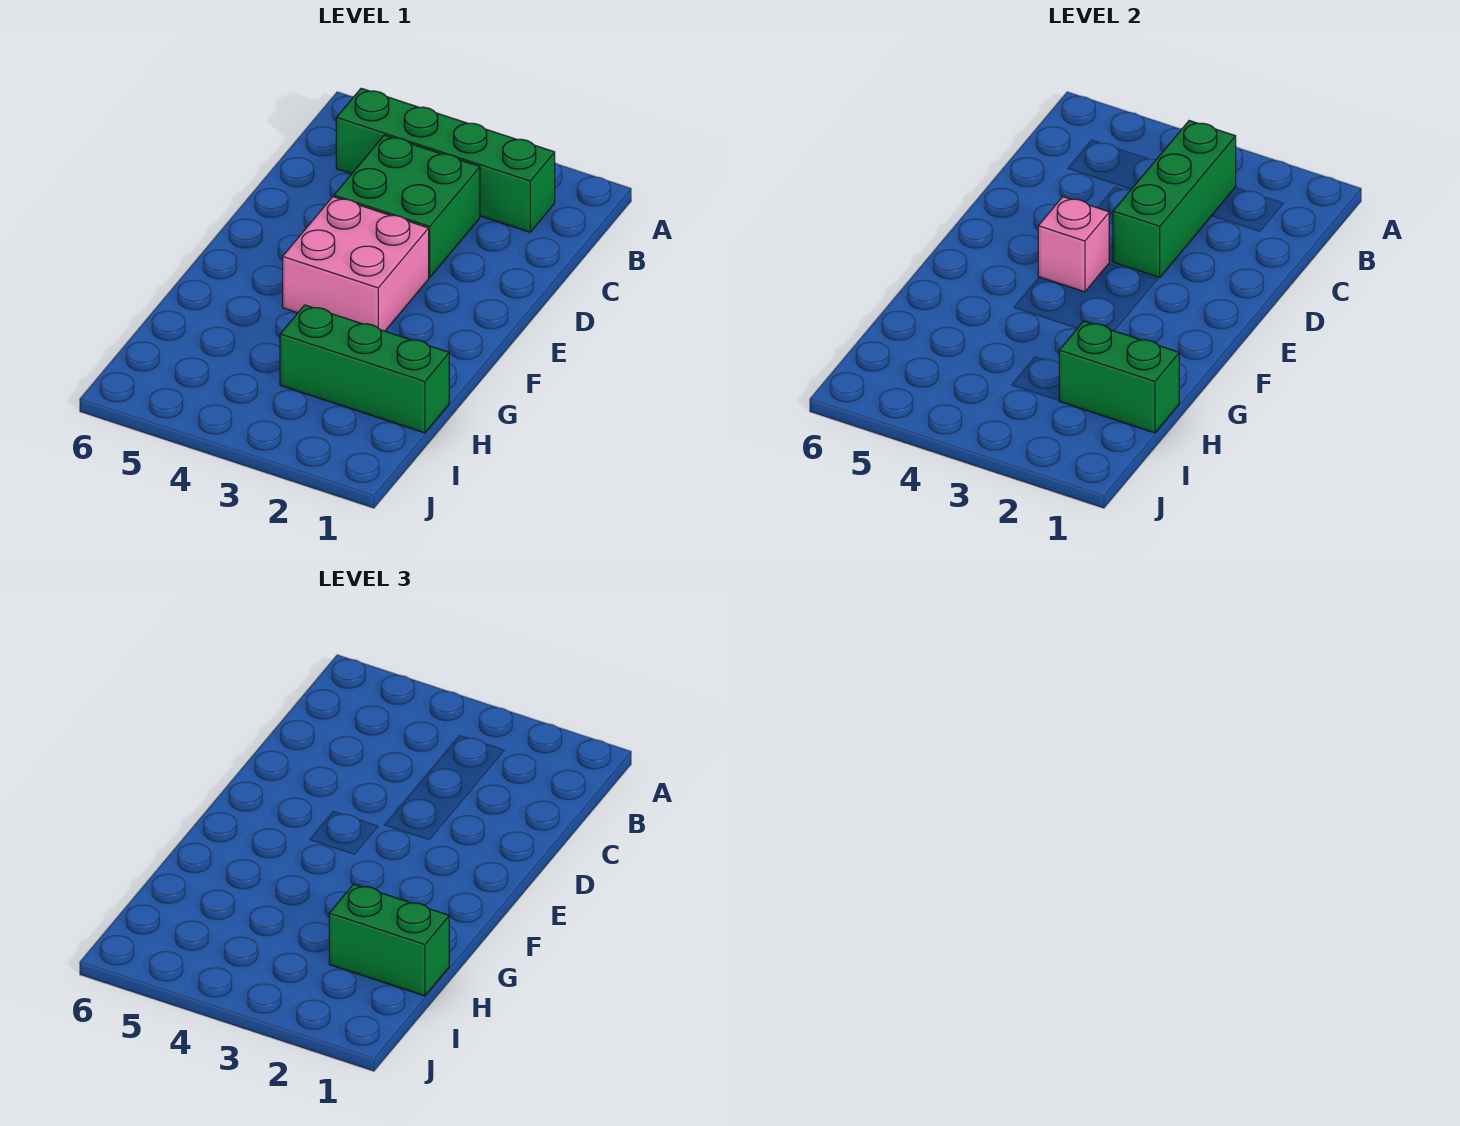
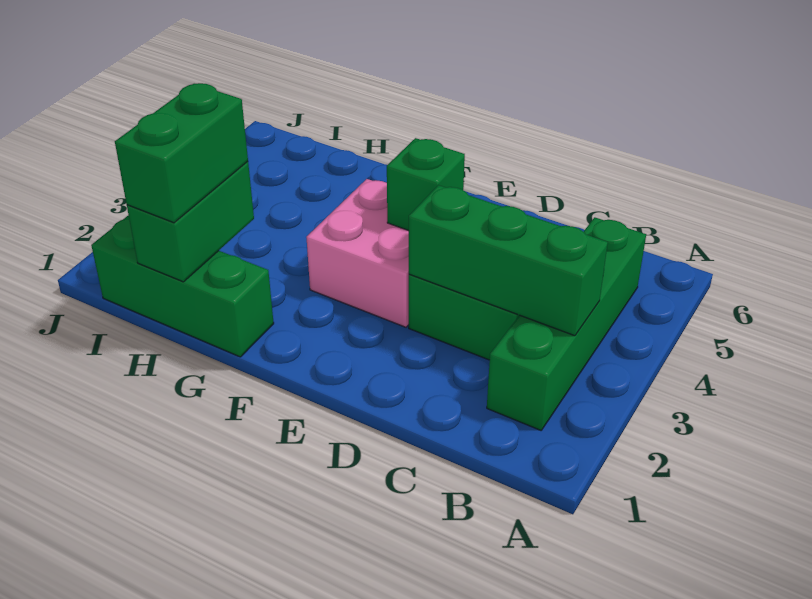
pink brick E4 level 2 -> green brick E4 level 2
green brick H1:H3 level 1 -> green brick G1:I1 level 1

